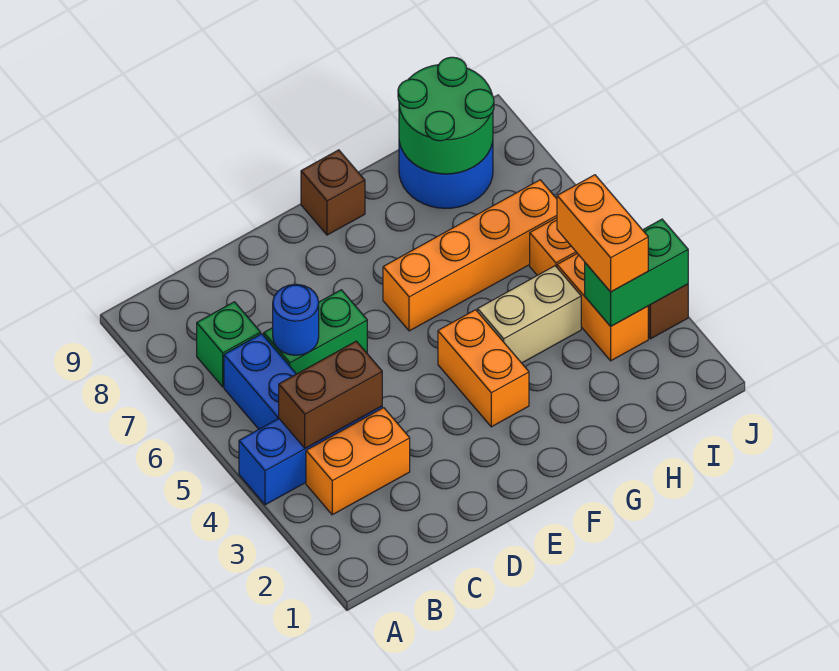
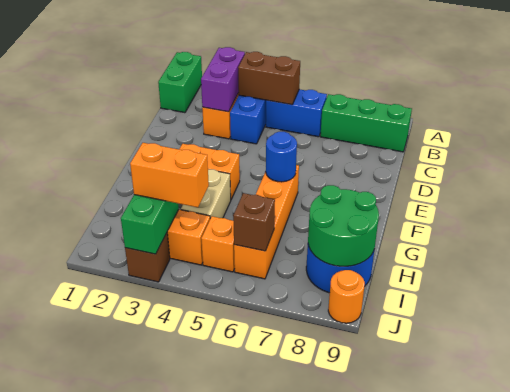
none -> purple brick B3:C3 level 2
brown brick B4:C4 level 2 -> brown brick B4:B5 level 2
green brick B7 level 1 -> green brick B7:B9 level 1
green brick C6:D6 level 1 -> green brick A1:B1 level 1
blue round brick C6 level 2 -> blue round brick F6 level 2
brown brick F9 level 1 -> brown brick I6 level 2
none -> orange round brick J9 level 1

